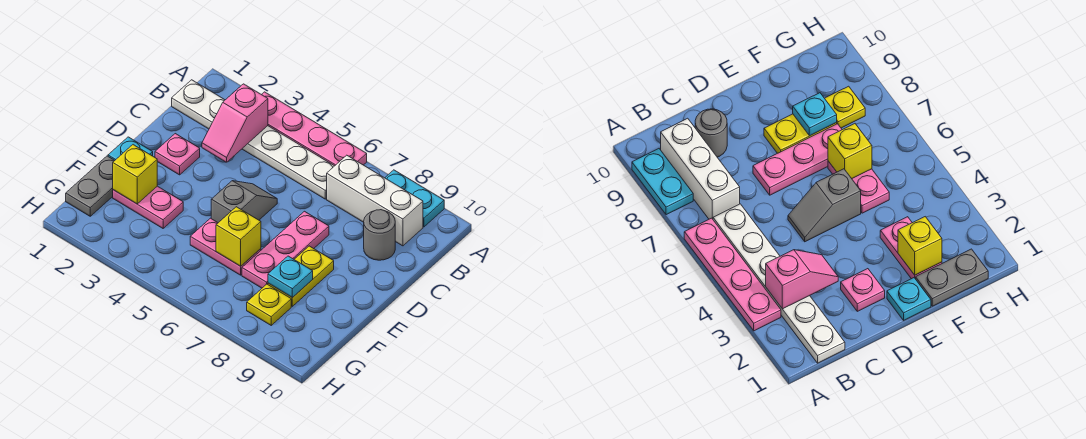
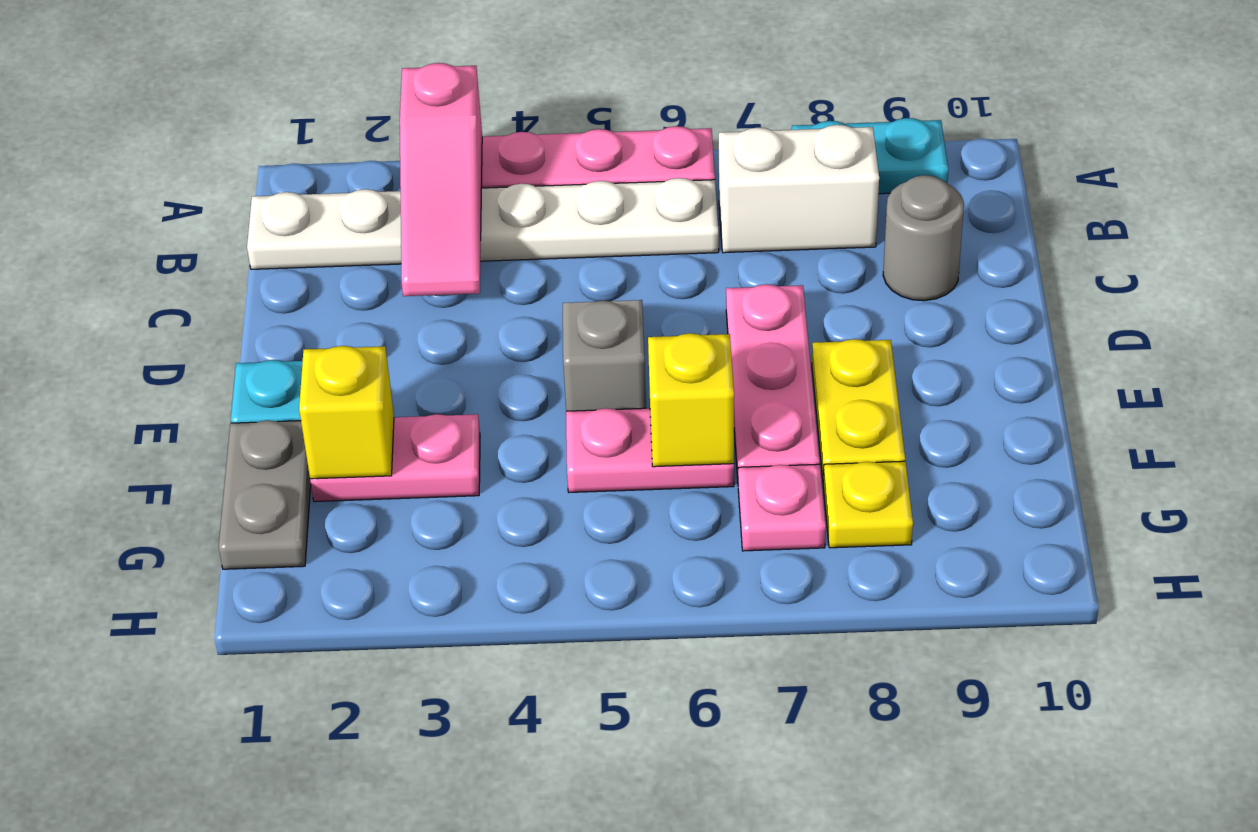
pink slope B3:C3 level 2 top B -> pink slope A3:C3 level 2 top A
white brick B7:B9 level 1 -> white brick B7:B8 level 1
pink plate D2 level 1 -> pink plate G7 level 1
cyan plate F8 level 2 -> none

